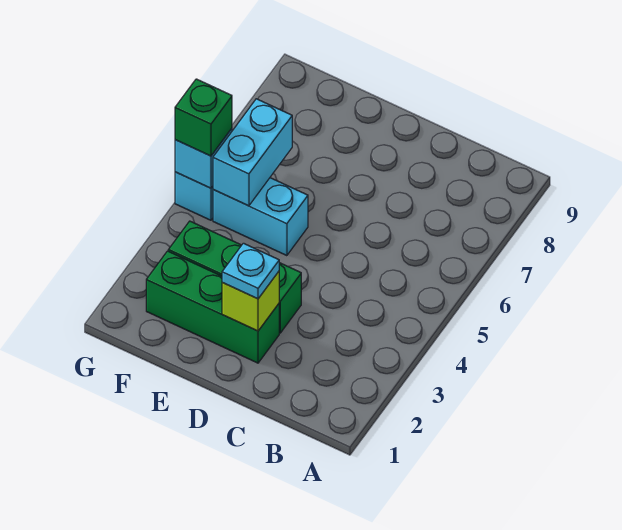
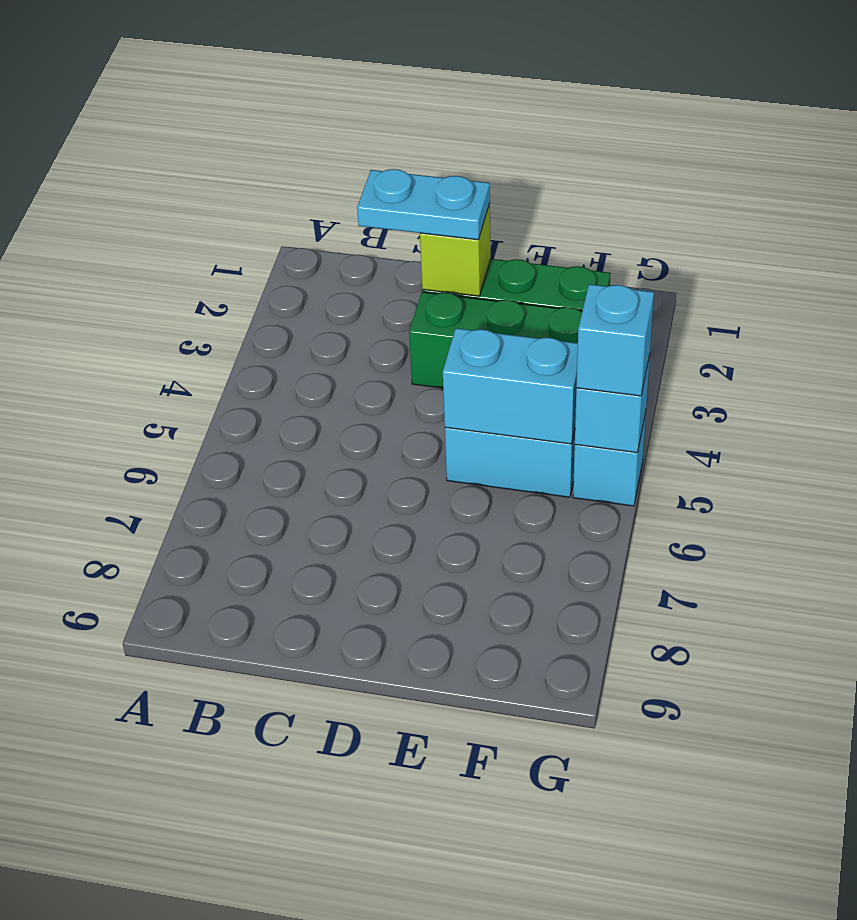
cyan plate D2 level 3 -> cyan plate C2:D2 level 3
cyan brick F5:F6 level 2 -> cyan brick E5:F5 level 2
green brick G5 level 3 -> cyan brick G5 level 3

